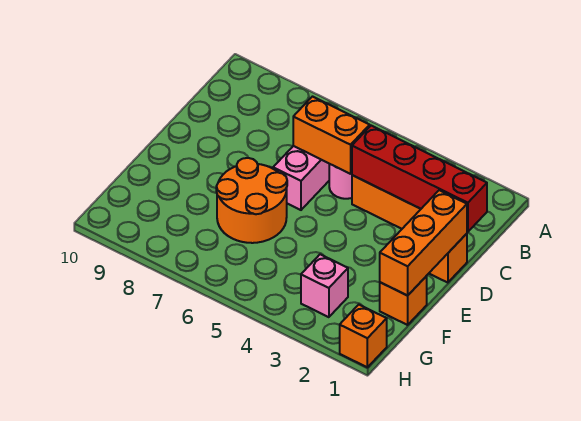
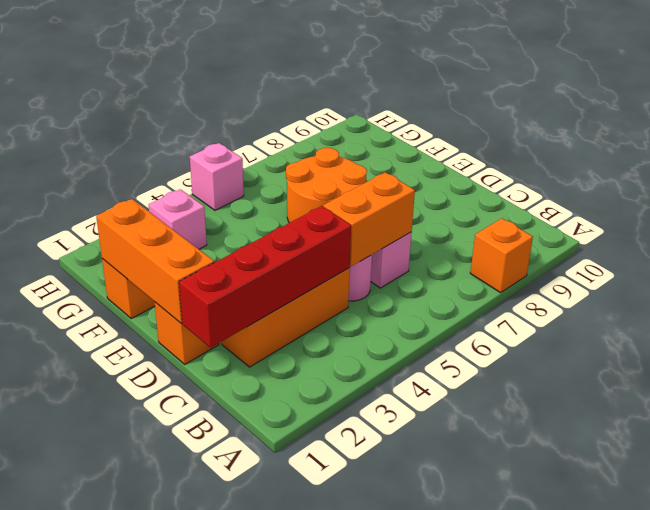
orange brick H1 level 1 -> orange brick A8 level 1
none -> pink brick H5 level 1

